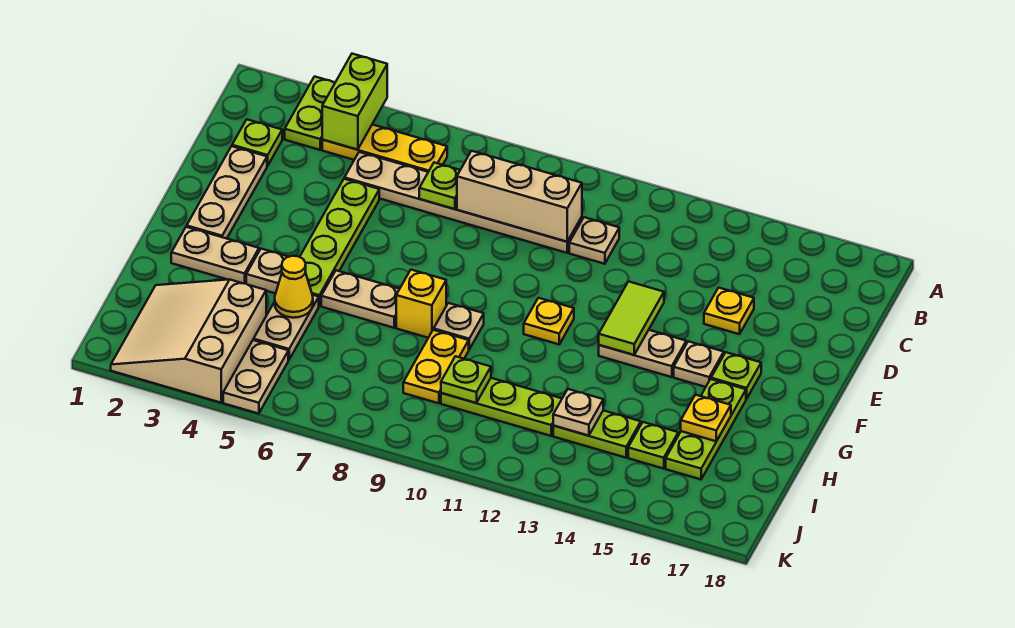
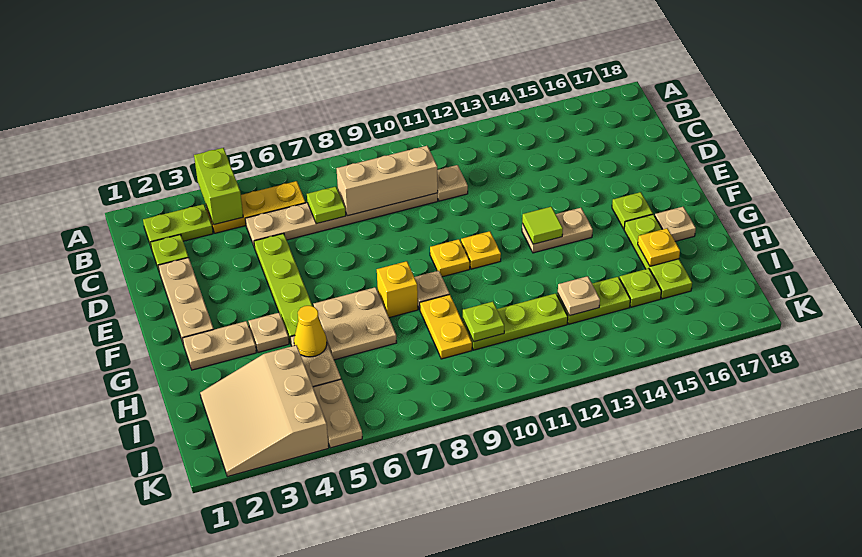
lime plate A3:B3 level 1 -> lime plate B2:B3 level 1
yellow plate D15 level 1 -> yellow plate F10 level 1
lime tile E13:F13 level 2 -> lime tile F13 level 2
tan plate F15 level 1 -> tan plate G17 level 1
tan plate G6:G7 level 1 -> tan plate G6:H7 level 1

